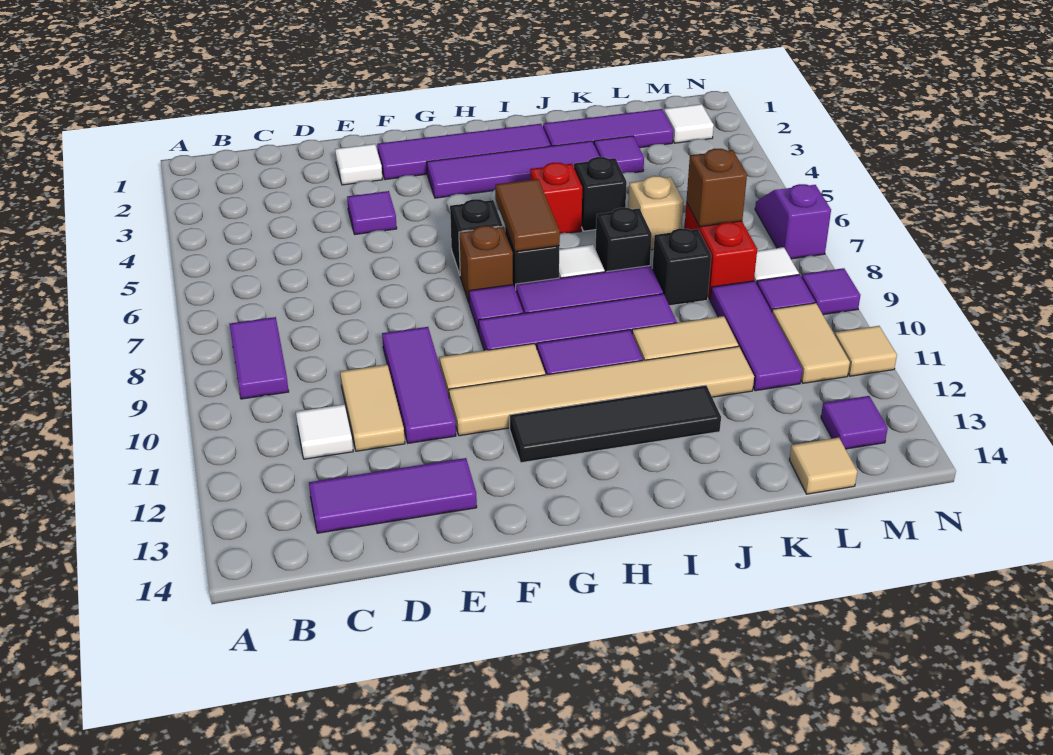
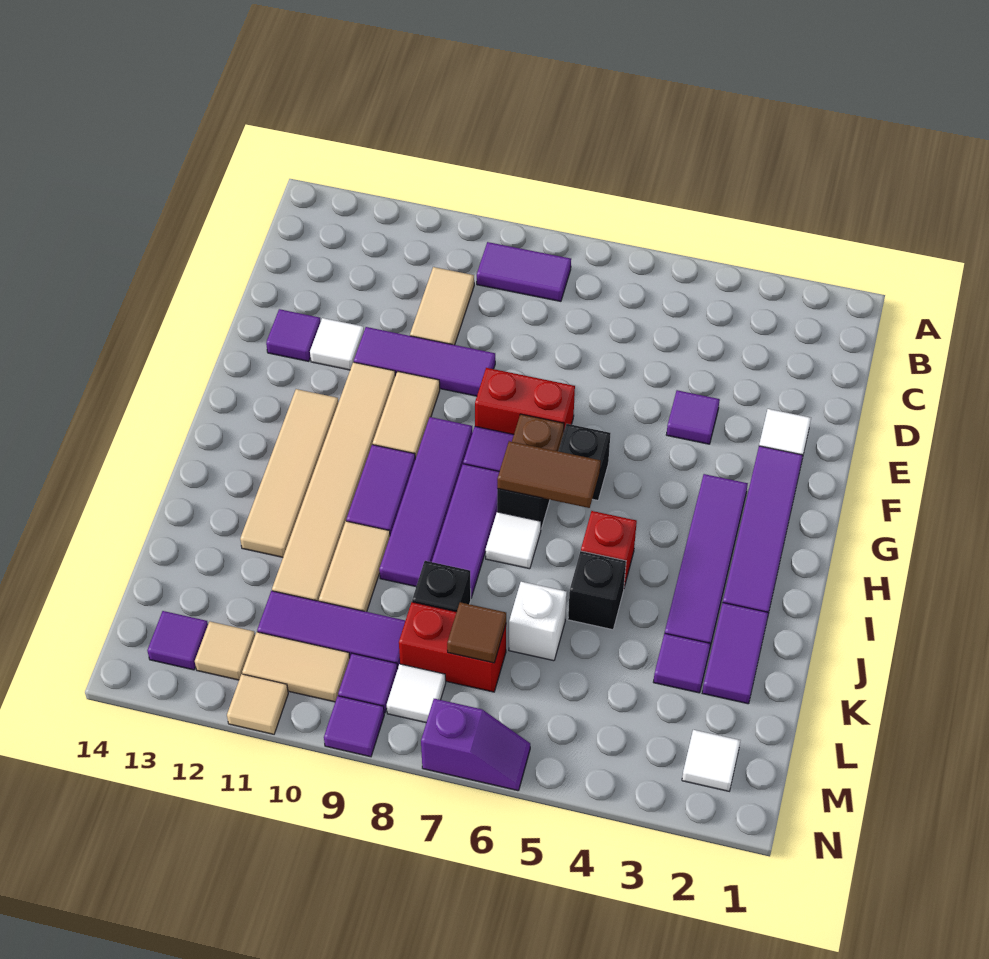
white tile C11 level 1 -> white tile E12 level 1
purple tile C13:E13 level 1 -> purple tile E13 level 1
tan tile D10:D11 level 1 -> tan tile C10:D10 level 1
none -> red brick F7:F8 level 1
black tile G12:J12 level 1 -> tan tile G12:J12 level 1
purple tile J2:L2 level 1 -> purple tile J2:K2 level 1
black brick J7 level 1 -> none
tan brick K6 level 1 -> white brick K6 level 1
brown brick L7 level 2 -> brown tile L7 level 2
tan tile L14 level 1 -> tan tile M12 level 1

